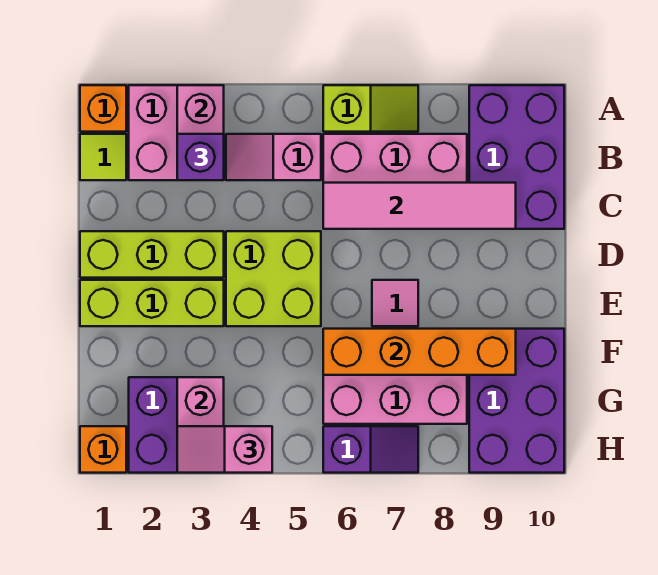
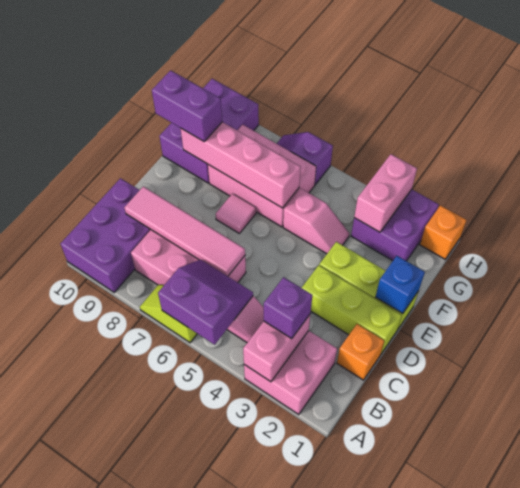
orange brick A1 level 1 -> orange brick C1 level 1
none -> purple slope A5:B6 level 2 top A
lime tile B1 level 1 -> none
lime brick D4:E5 level 1 -> none
none -> blue brick E1 level 2
orange brick F6:F9 level 2 -> pink brick F6:F9 level 2
none -> purple brick F9:F10 level 3
pink slope H3:H4 level 3 top 4 -> pink slope F4:F5 level 1 top 5

